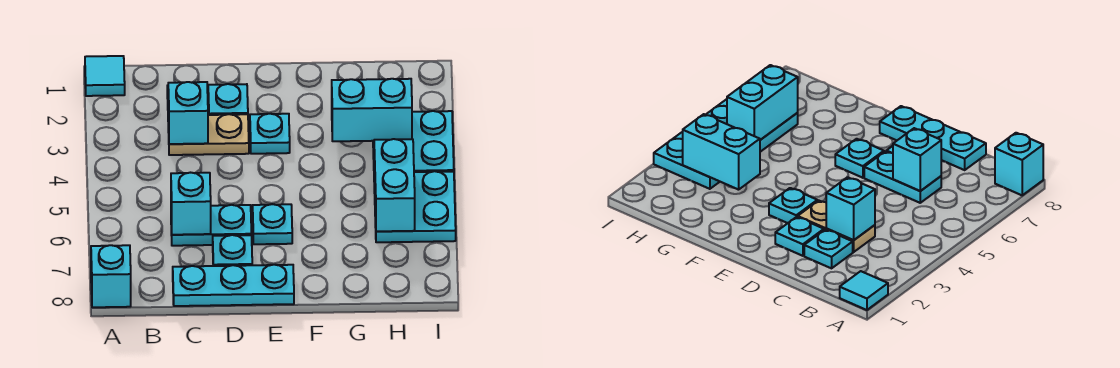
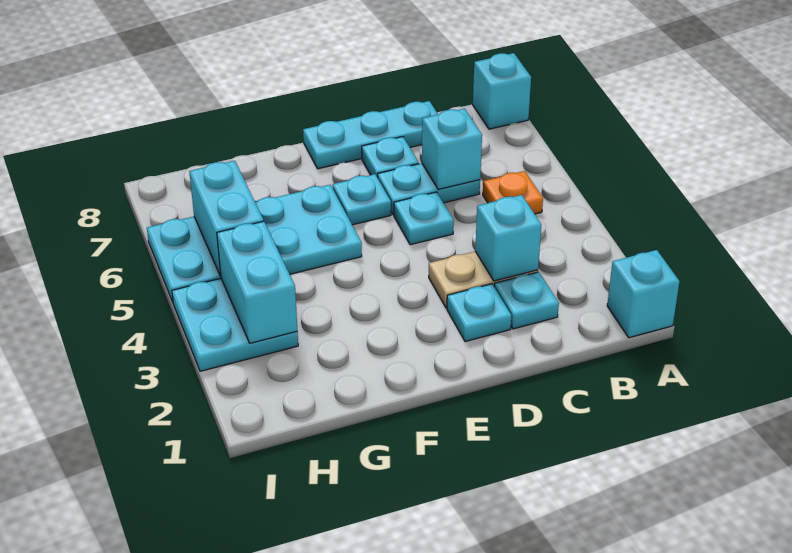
cyan tile A1 level 1 -> cyan brick A1 level 1
none -> orange plate B5 level 1
cyan plate E3 level 1 -> cyan plate D5 level 1
cyan brick G3:H3 level 2 -> cyan brick H3:H4 level 2
cyan plate H5:I6 level 1 -> cyan plate F5:I6 level 1

